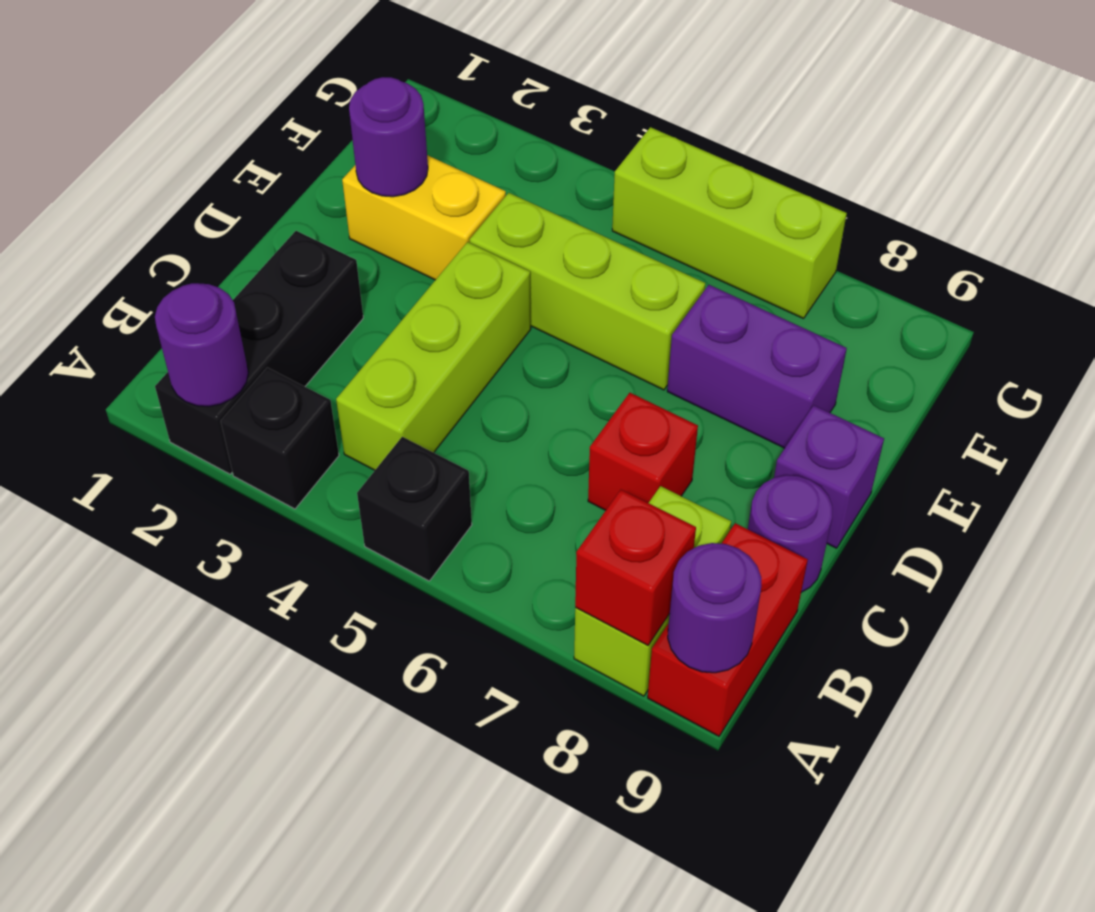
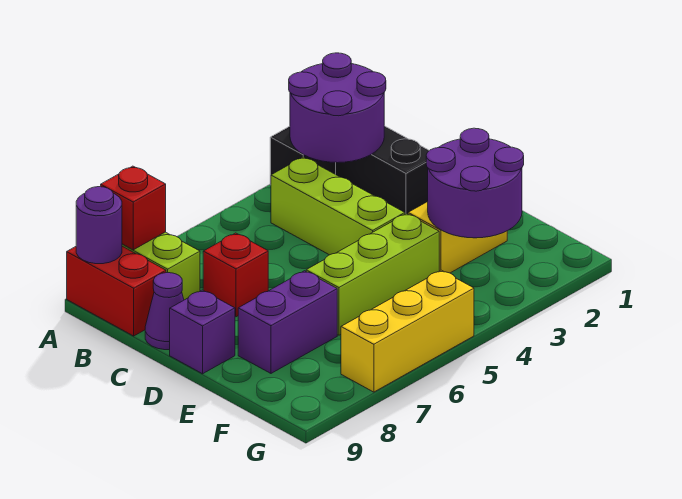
purple round brick A2 level 2 -> purple round brick A2:B3 level 2
black brick A5 level 1 -> none
purple round brick C9 level 1 -> purple cone C9 level 1
purple round brick E2 level 2 -> purple round brick E2:F3 level 2
lime brick G5:G7 level 1 -> yellow brick G5:G7 level 1

